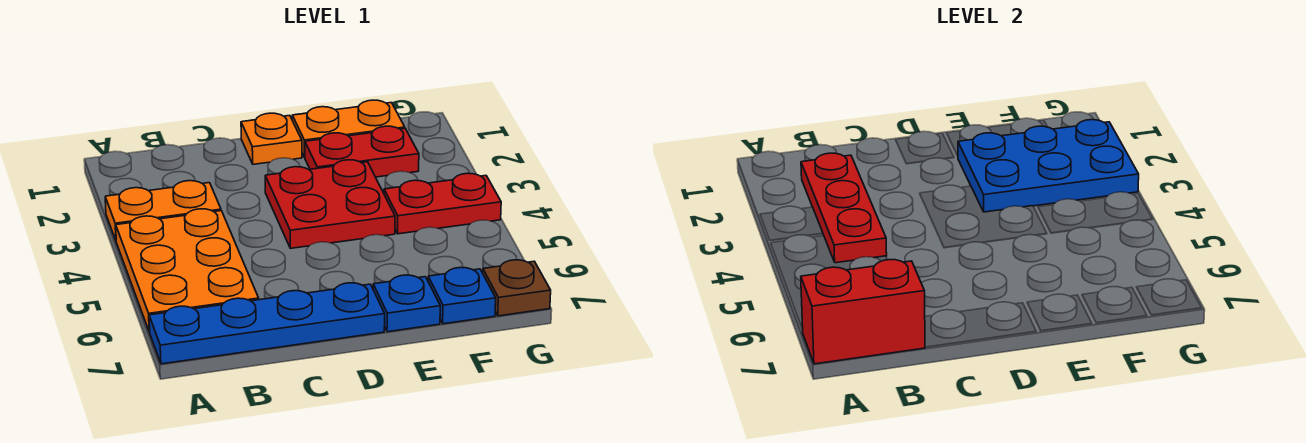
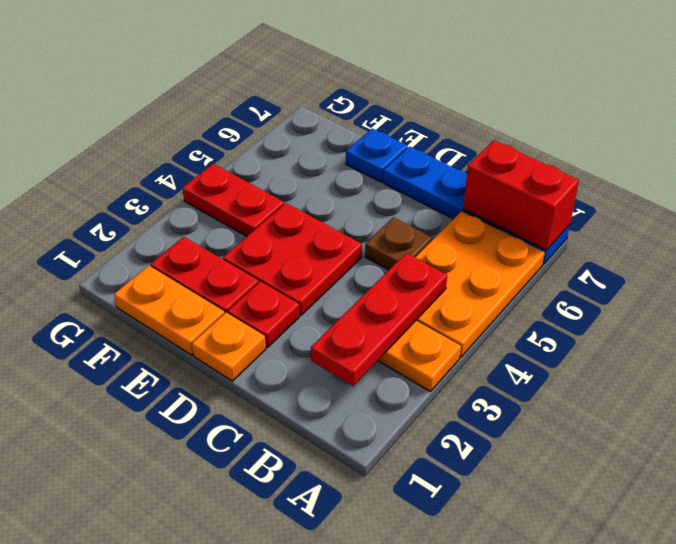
none -> red plate D2 level 1
blue plate E2:G3 level 2 -> none
blue plate F7 level 1 -> none
brown plate G7 level 1 -> brown plate C5 level 1

